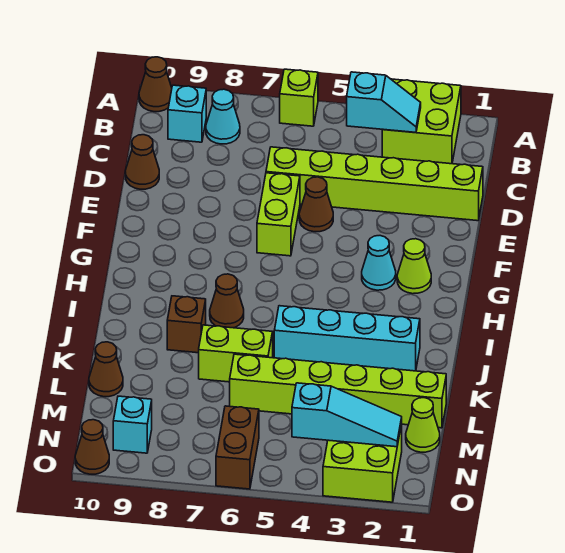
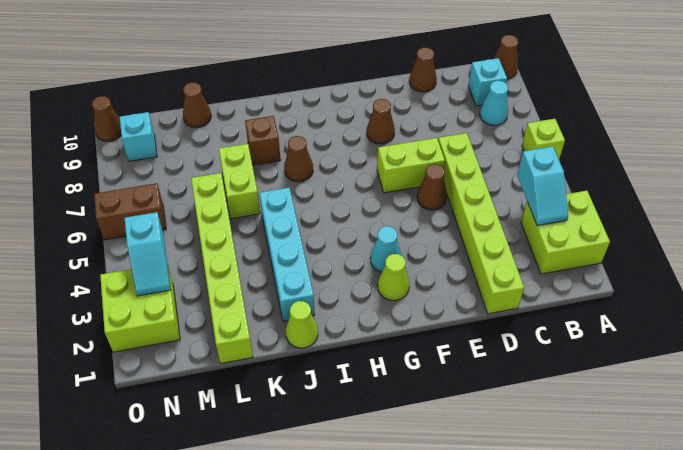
none -> brown cone F8 level 1
lime cone M1 level 1 -> lime cone J1 level 1
cyan slope N2:N4 level 2 top 4 -> cyan slope N3:N4 level 2 top 4

